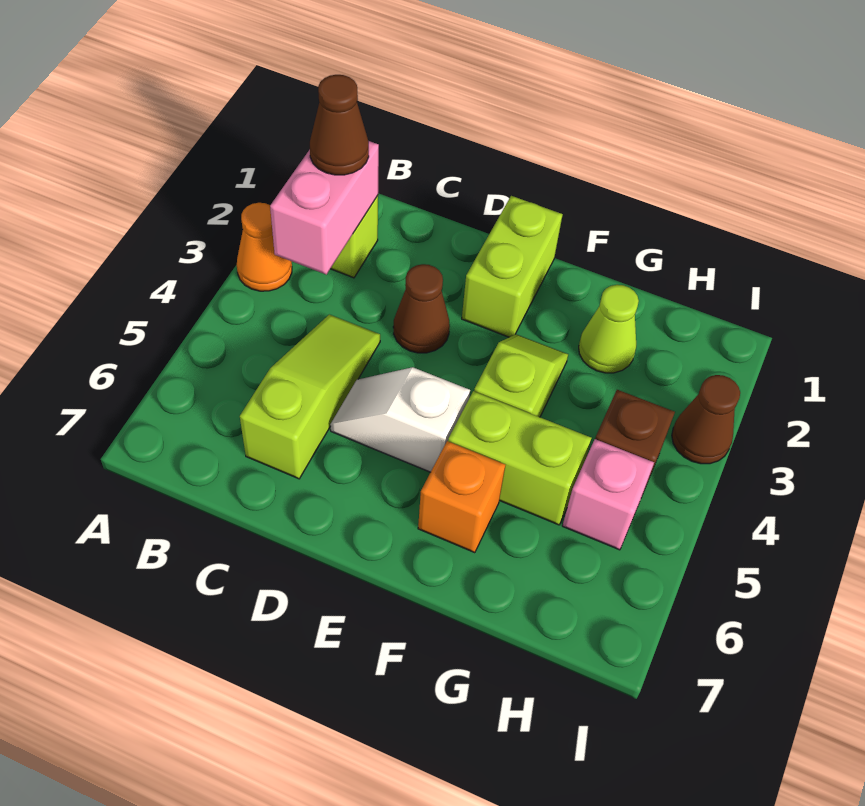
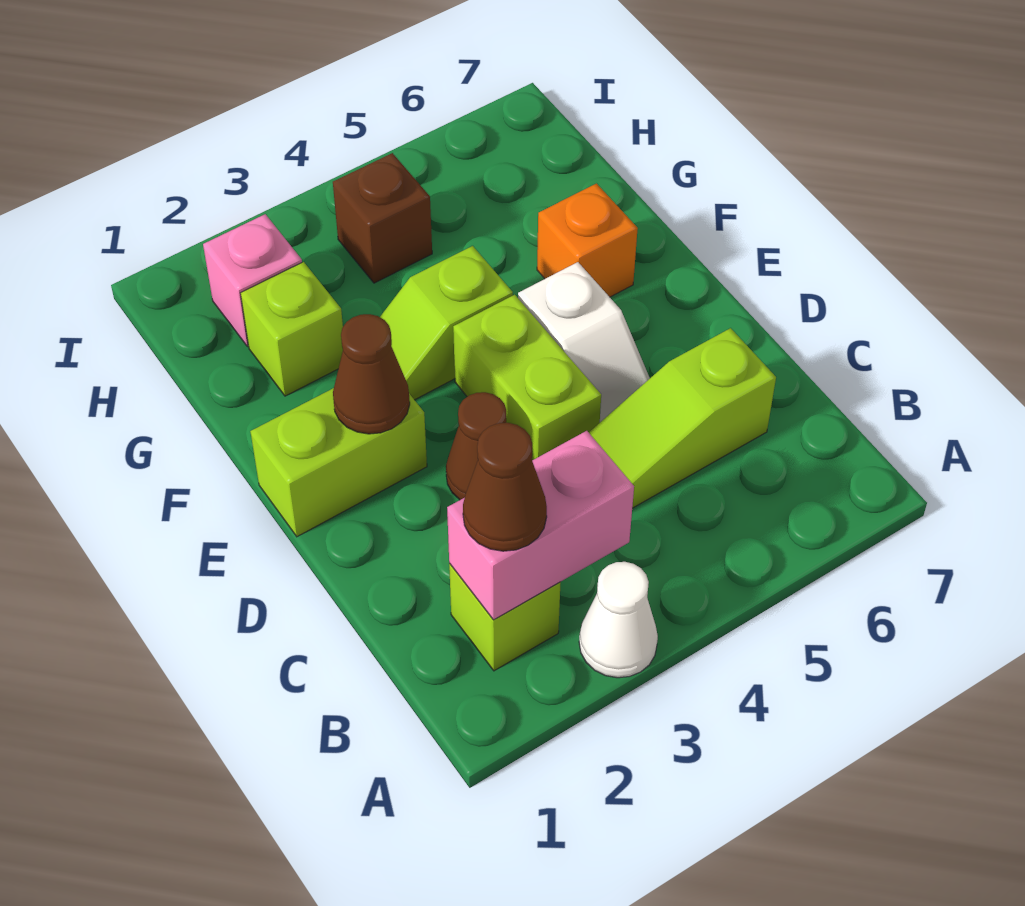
orange cone A3 level 1 -> white cone A3 level 1
lime brick F5:G5 level 1 -> lime brick D4:E4 level 1
lime cone G2 level 1 -> lime brick G2 level 1
pink brick H5 level 1 -> pink brick H2 level 1
brown cone I3 level 1 -> brown cone E2 level 2

